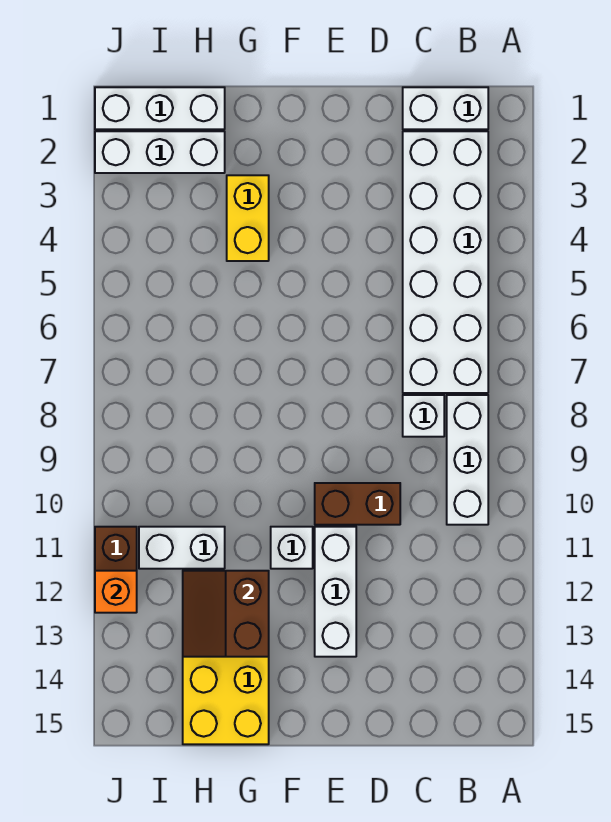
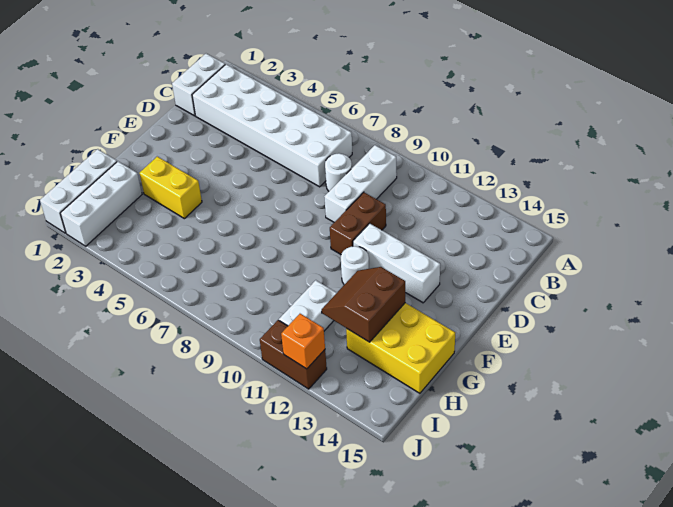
white brick B8:B10 level 1 -> white brick B9:D9 level 1
white brick C8 level 1 -> white round brick C8 level 1
white brick F11 level 1 -> white round brick F11 level 1
brown slope G12:H13 level 2 top G -> brown slope G12:H13 level 2 top 13

